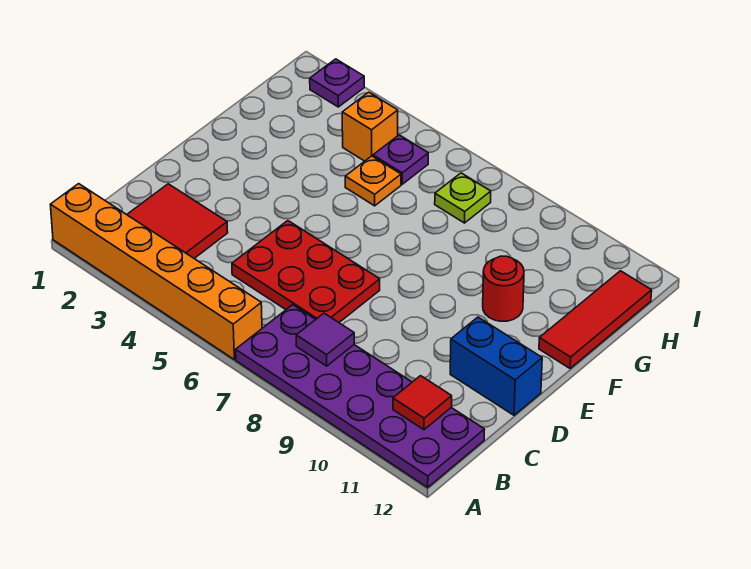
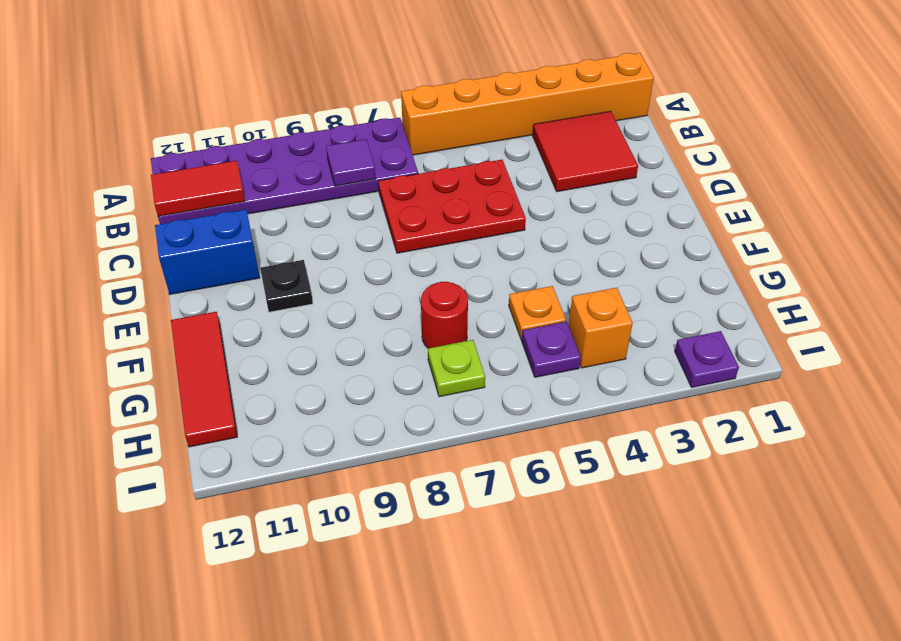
red tile B11 level 2 -> red tile B11:B12 level 2
none -> black plate E10 level 1
red round brick F10 level 1 -> red round brick G7 level 1

